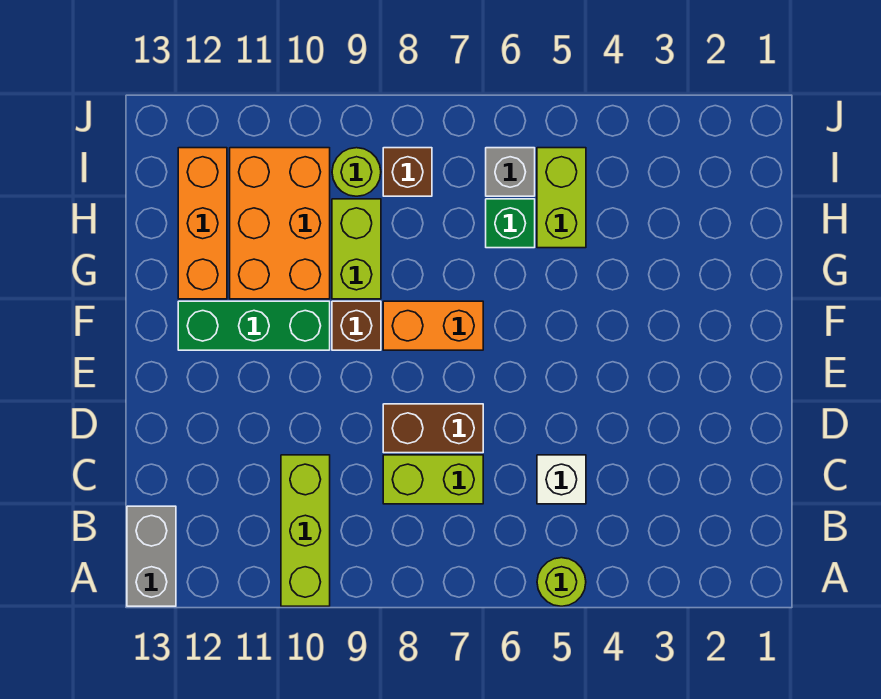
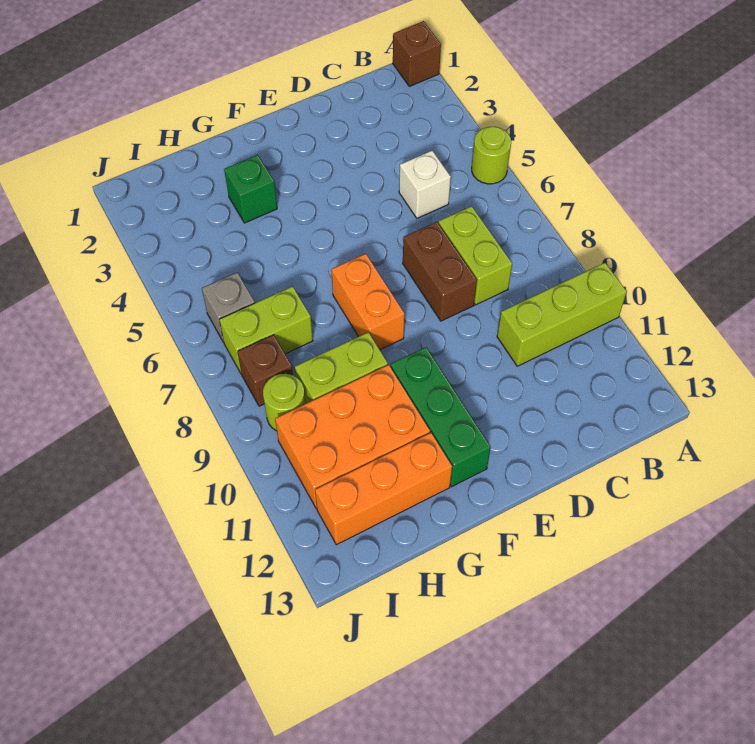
grey brick A13:B13 level 1 -> none
brown brick F9 level 1 -> brown brick A1 level 1
lime brick H5:I5 level 1 -> lime brick H7:I7 level 1
green brick H6 level 1 -> green brick G3 level 1

